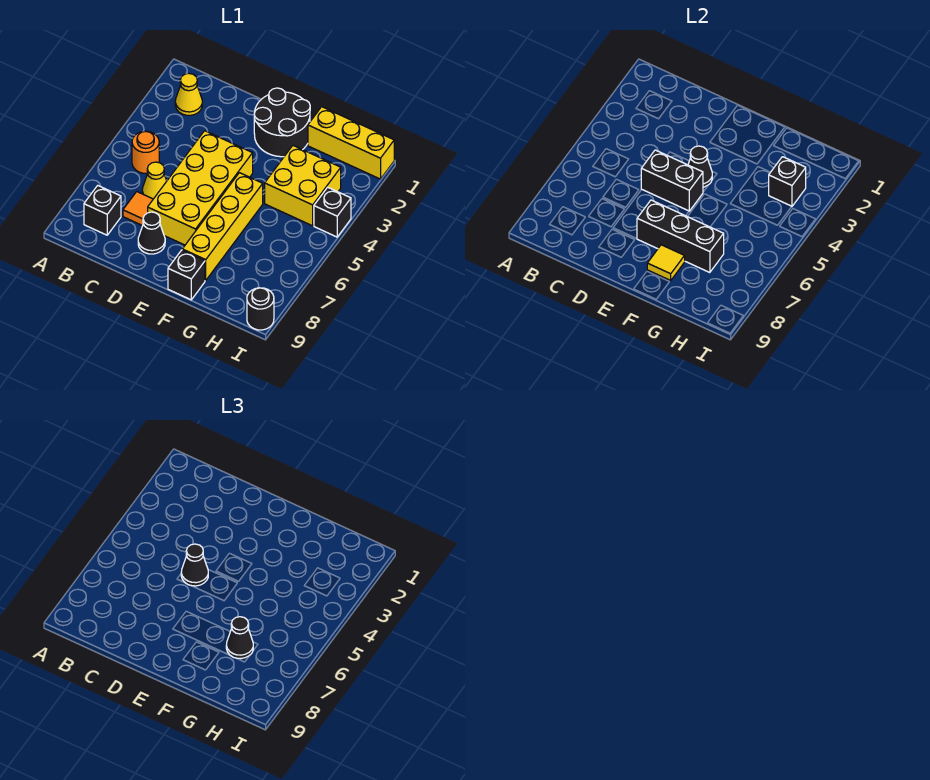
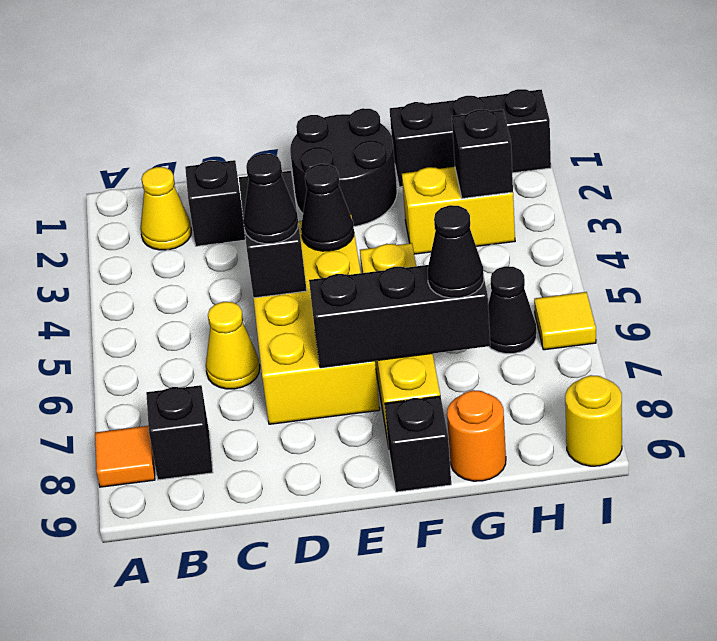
orange round brick B5 level 1 -> orange round brick G9 level 1
orange tile C7 level 1 -> orange tile A8 level 1
black brick D5:E5 level 2 -> black brick D4:D5 level 2
black cone D8 level 1 -> black cone H6 level 1
yellow tile F8 level 2 -> yellow tile I6 level 1
yellow brick G1:I1 level 1 -> black brick G1:I1 level 1
yellow brick G3:H4 level 1 -> yellow brick G3:H3 level 1
black brick I4 level 1 -> black brick C2 level 1
black round brick I9 level 1 -> yellow round brick I9 level 1

